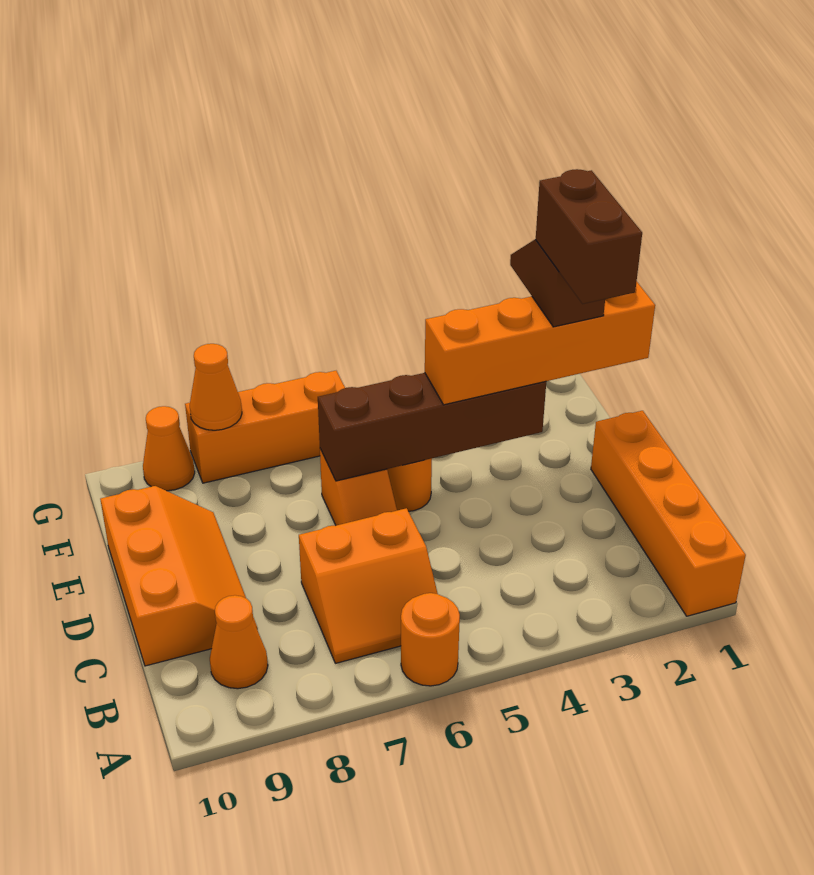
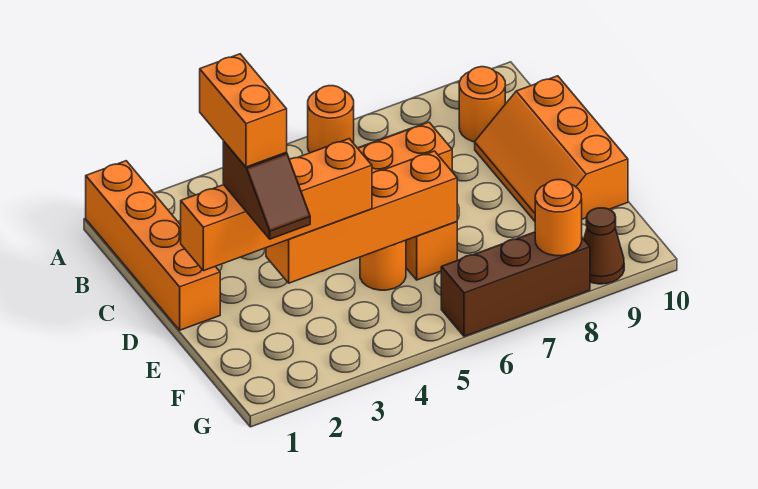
orange cone B9 level 1 -> orange round brick B9 level 1
brown brick D2:E2 level 5 -> orange brick D2:E2 level 5
brown brick E3:E6 level 2 -> orange brick E3:E6 level 2
orange brick G6:G8 level 1 -> brown brick G6:G8 level 1
orange cone G8 level 2 -> orange round brick G8 level 2
orange cone G9 level 1 -> brown cone G9 level 1

